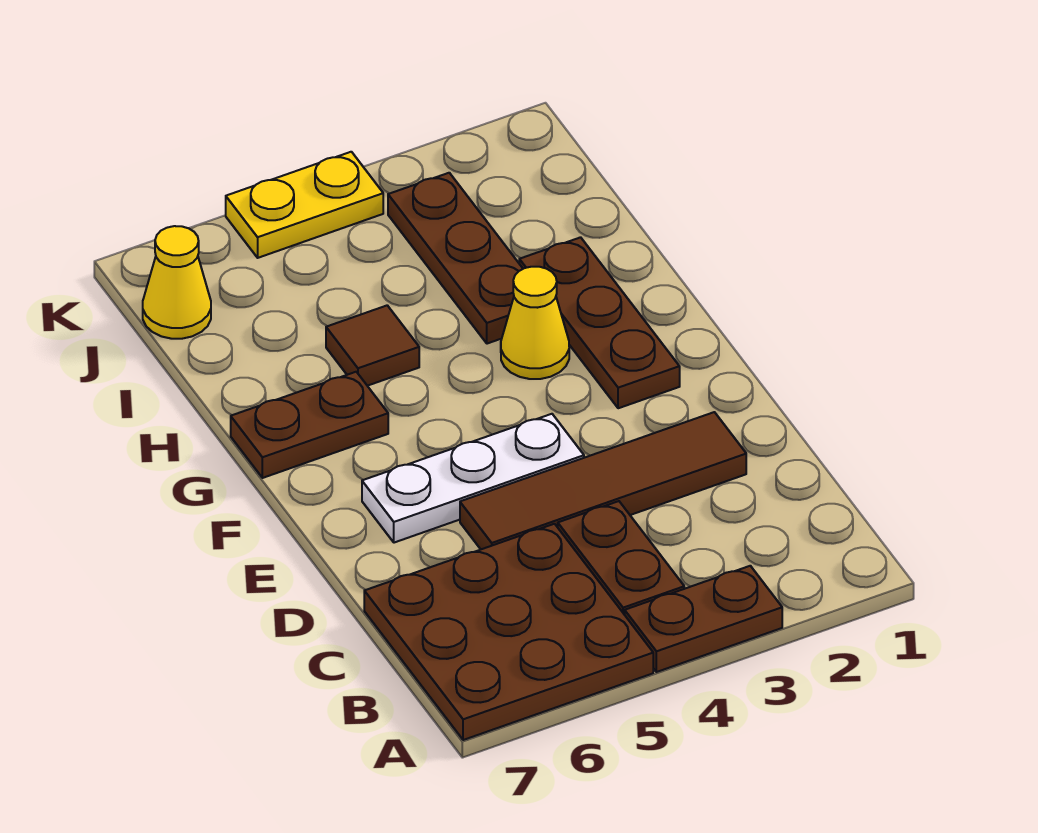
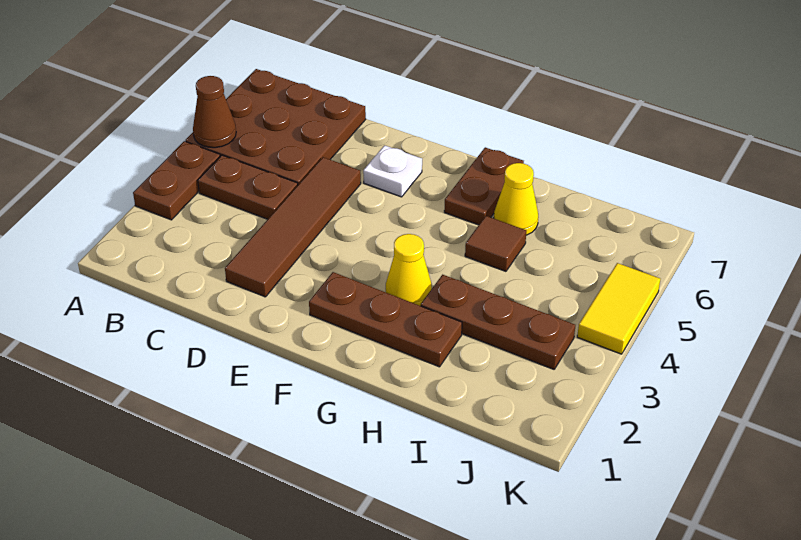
none -> brown cone A5 level 2
white plate E4:E6 level 1 -> white plate E6 level 1
yellow cone J7 level 1 -> yellow cone H6 level 1
yellow plate K4:K5 level 1 -> yellow tile K4:K5 level 1

